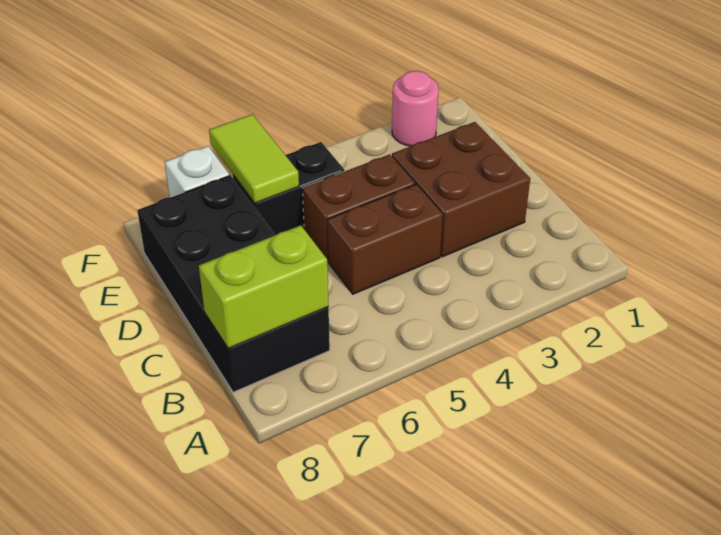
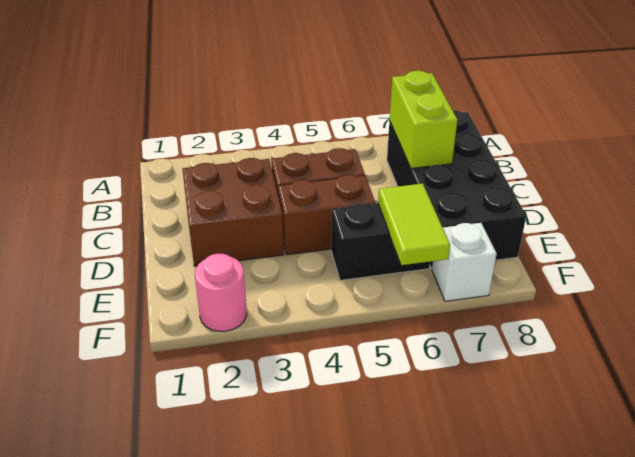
lime brick B7:B8 level 2 -> lime brick B7:C7 level 2

